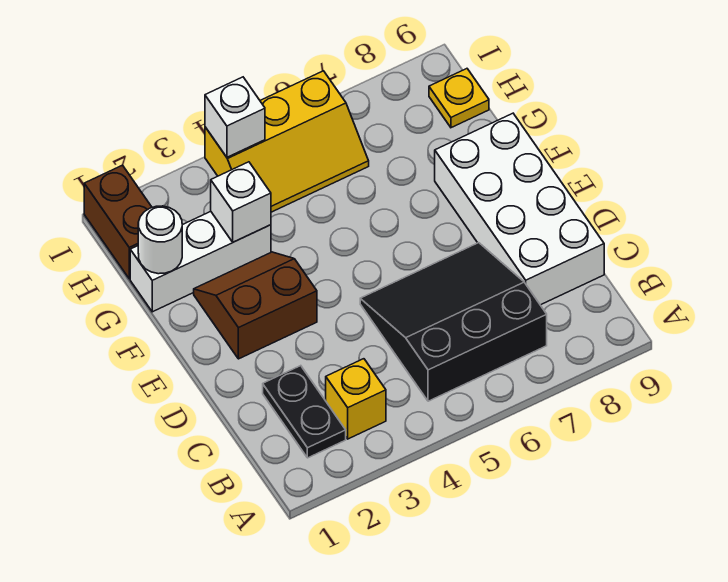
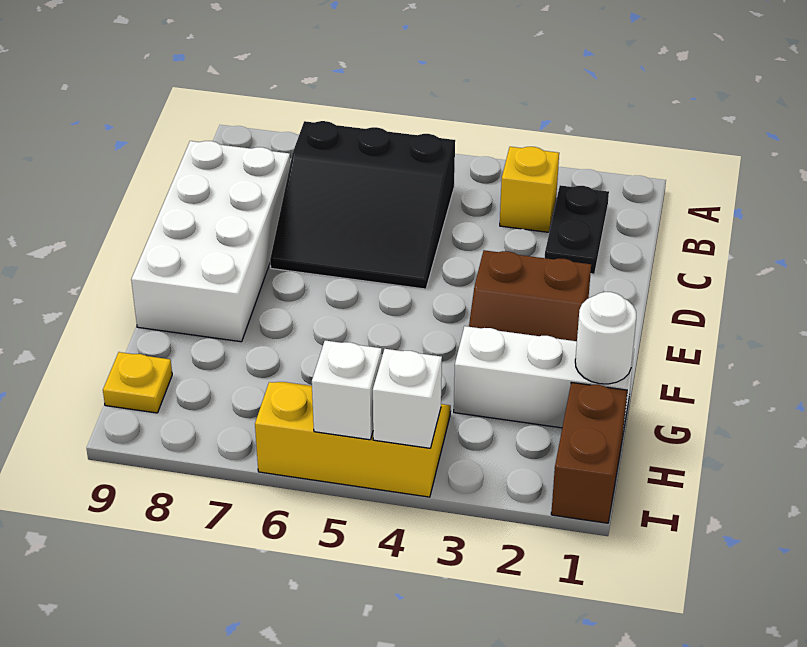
white brick G3 level 2 -> white brick I5 level 2

